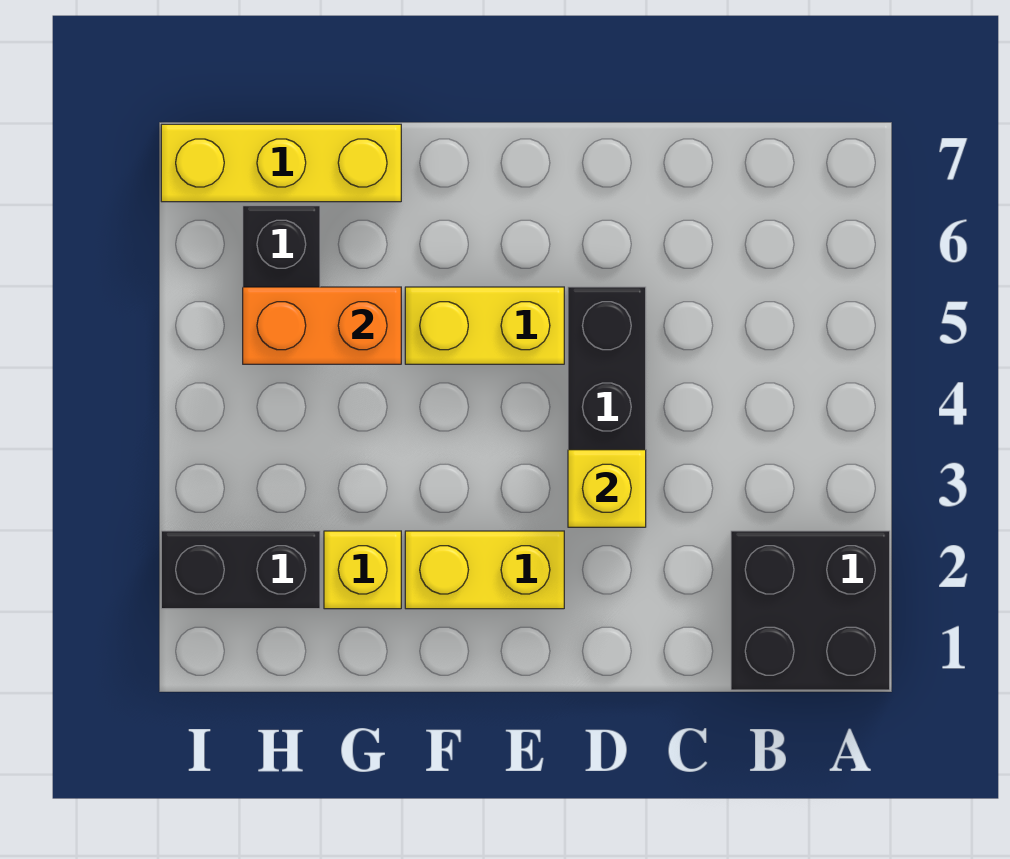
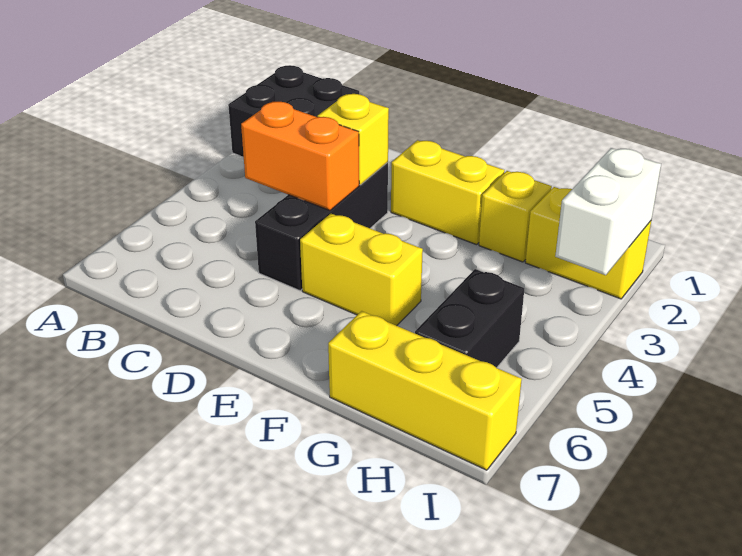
orange brick G5:H5 level 2 -> orange brick C4:D4 level 2
black brick H2:I2 level 1 -> yellow brick H2:I2 level 1
none -> white brick I2:I3 level 2

